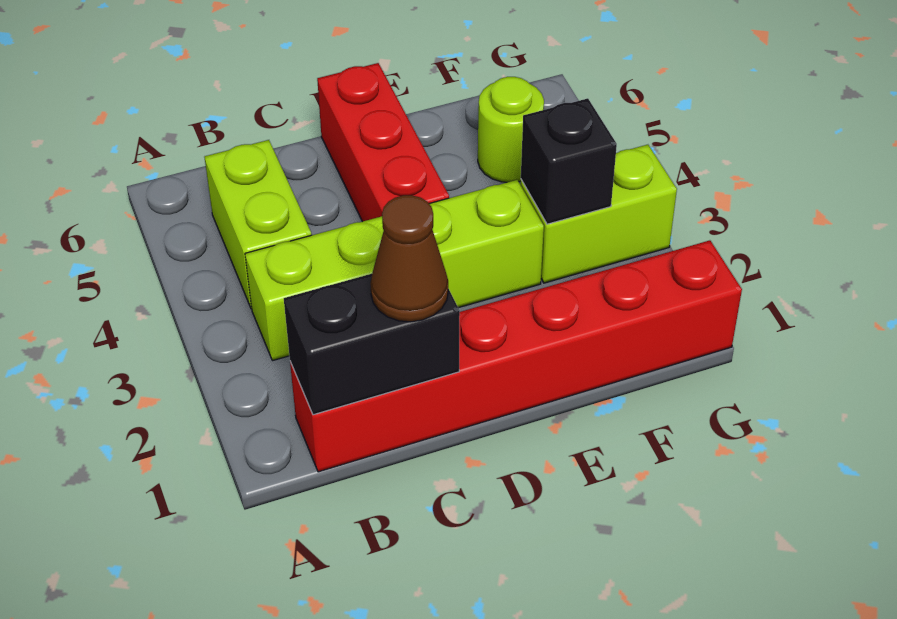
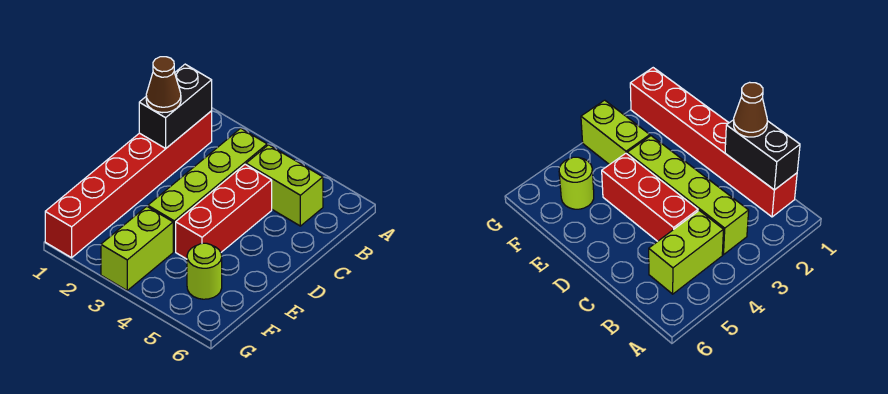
red brick D4:D6 level 1 -> red brick C4:E4 level 1
black brick F3 level 2 -> none

